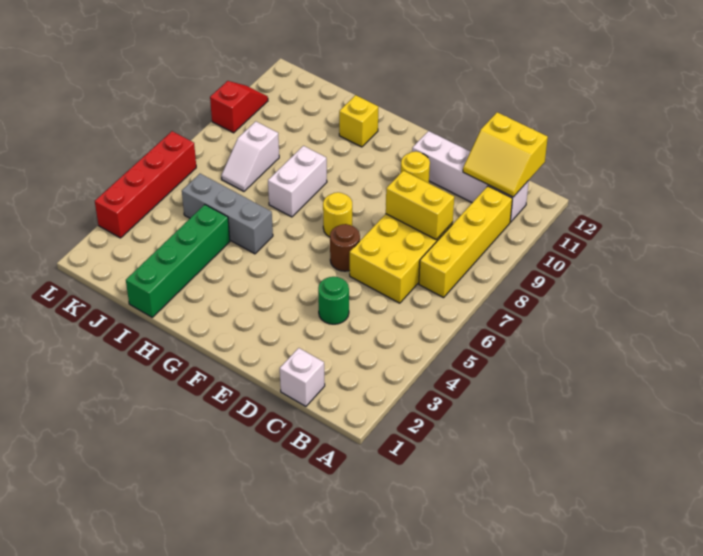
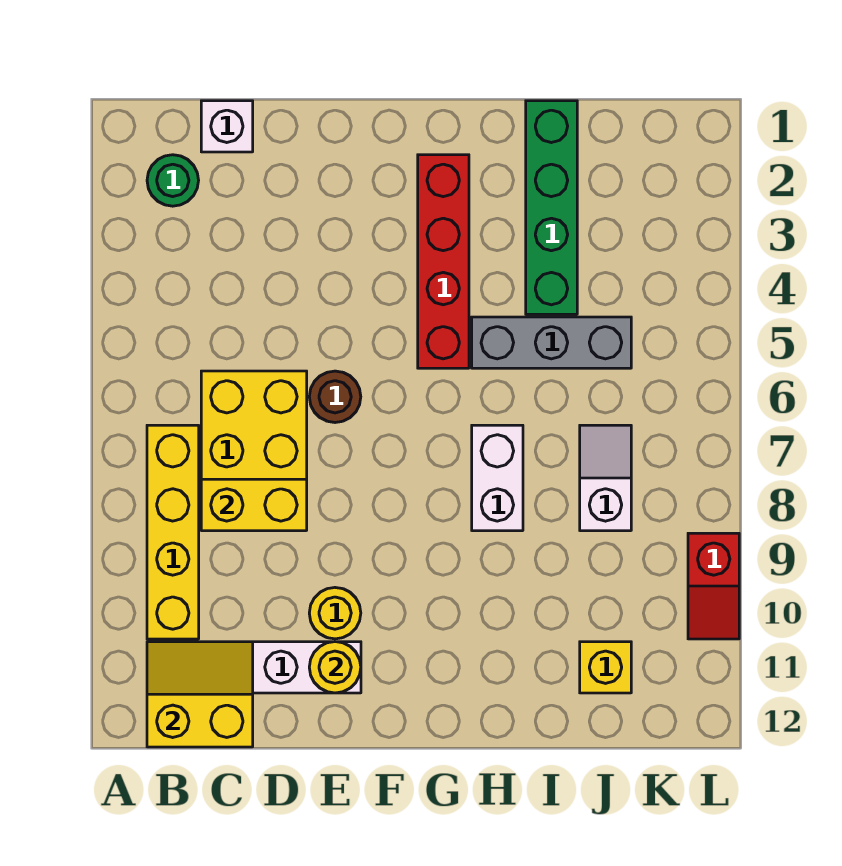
green round brick D4 level 1 -> green round brick B2 level 1
yellow round brick F7 level 1 -> yellow round brick E11 level 2
yellow brick H11 level 1 -> yellow brick J11 level 1
red brick L3:L6 level 1 -> red brick G2:G5 level 1

